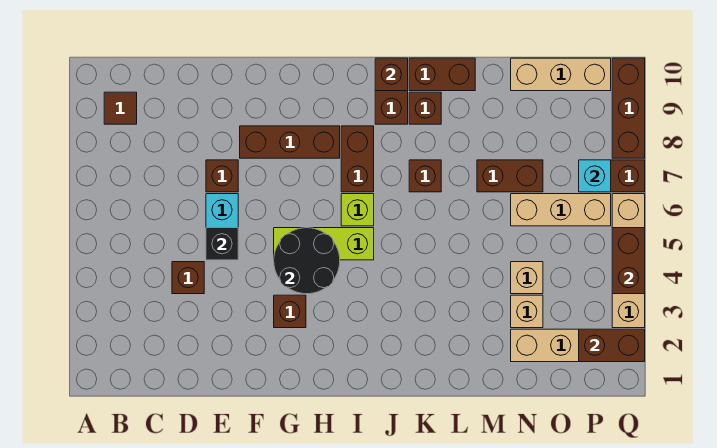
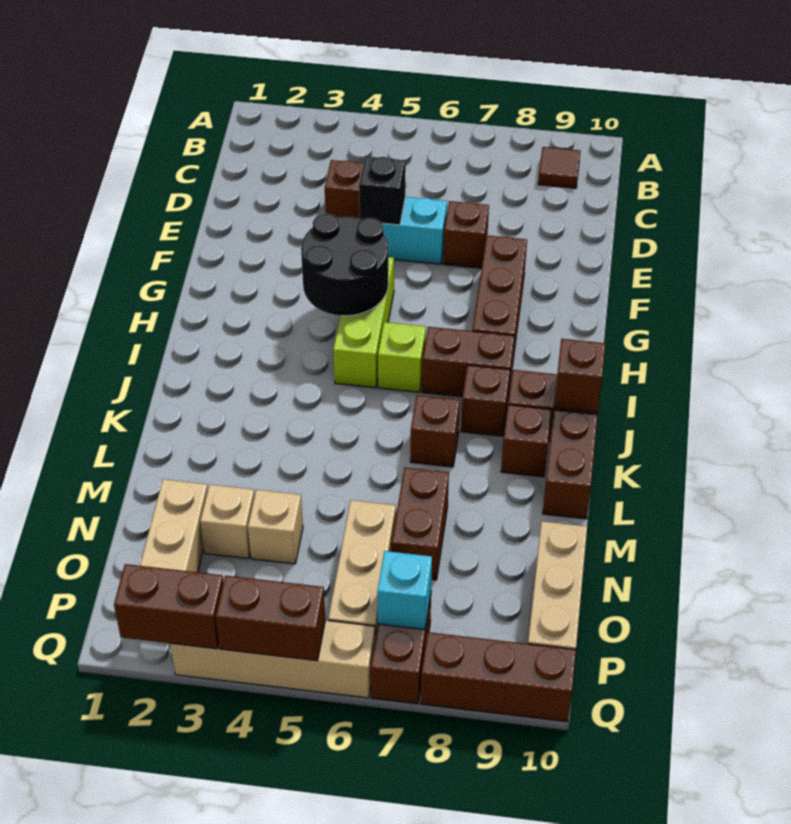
brown brick G3 level 1 -> brown brick J8 level 1
brown brick P2:Q2 level 2 -> brown brick Q2:Q3 level 2

